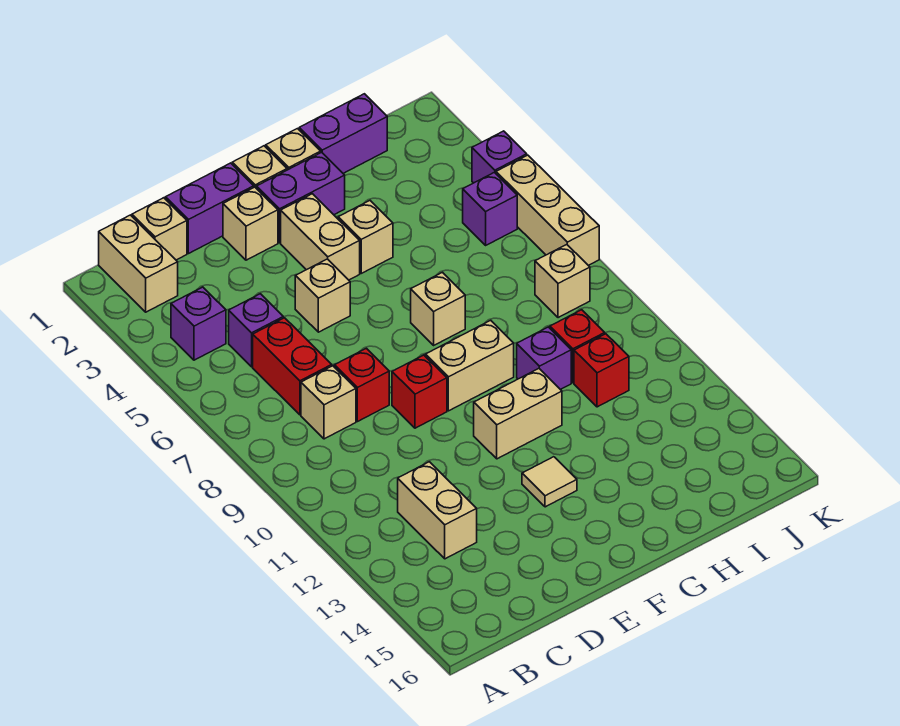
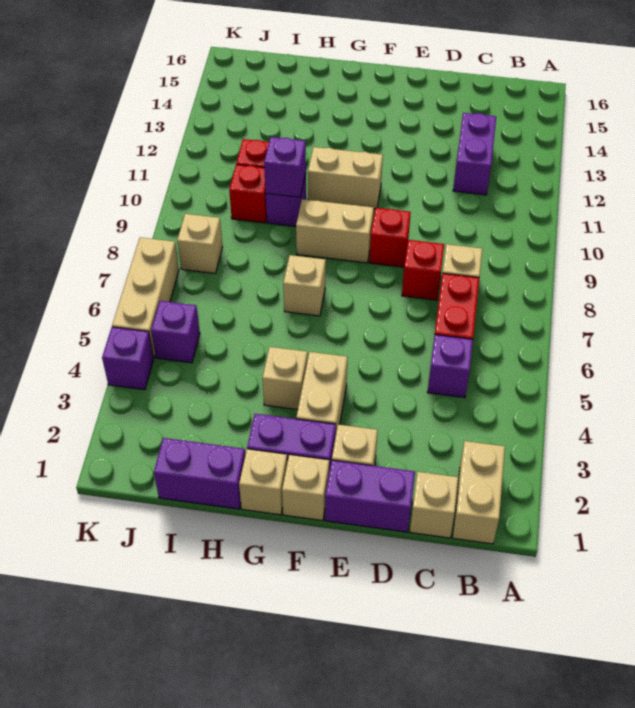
purple brick B4 level 1 -> purple brick H10 level 2
tan brick C12:C13 level 1 -> purple brick C12:C13 level 1
tan brick E5 level 1 -> none
tan tile F13 level 1 -> none

